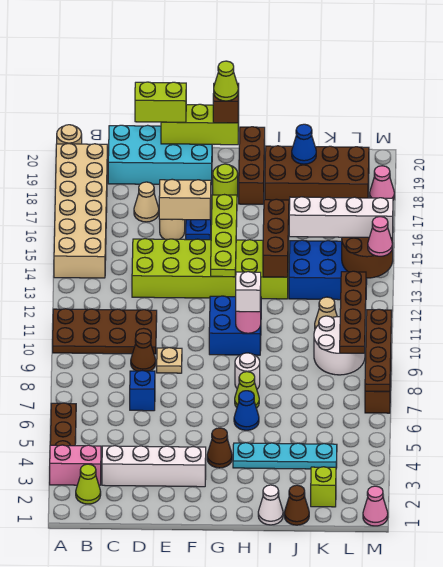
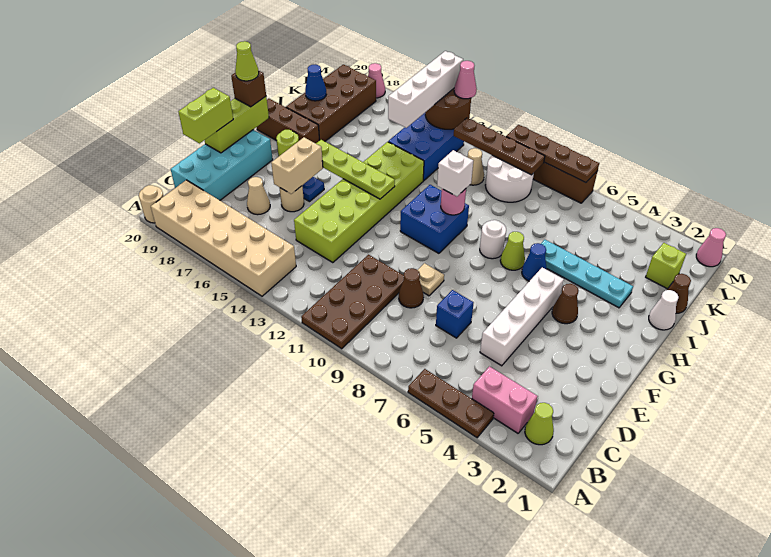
pink brick A3:B3 level 1 -> pink brick B3:B4 level 1
white brick C3:F3 level 1 -> white brick D5:G5 level 1
cyan plate H4:K4 level 1 -> cyan plate I3:I6 level 1
brown brick I13:I15 level 2 -> none

